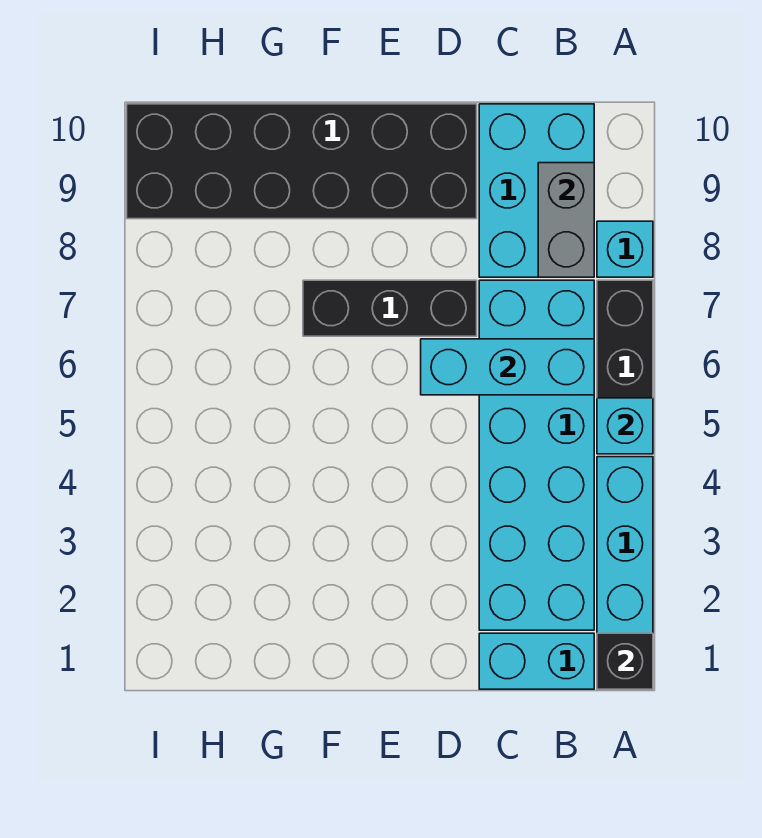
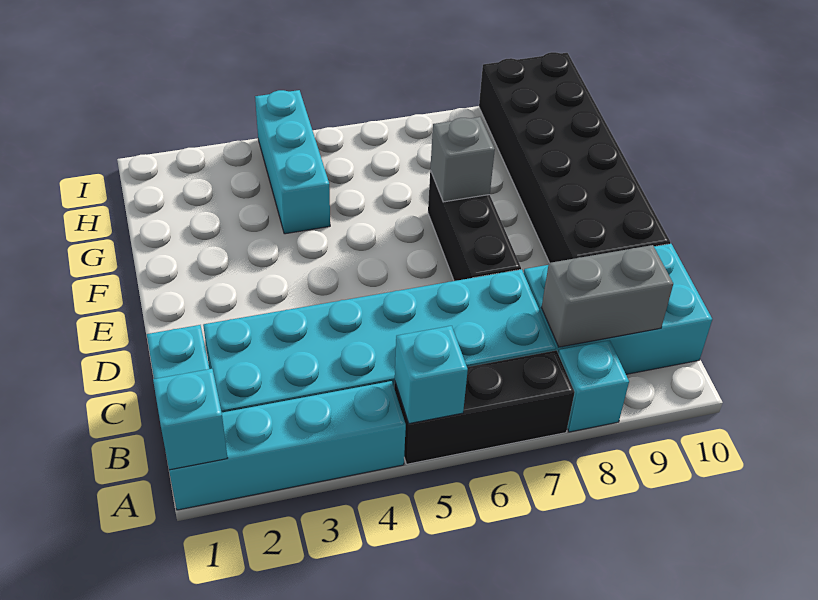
black brick A1 level 2 -> cyan brick A1 level 2
cyan brick B6:D6 level 2 -> cyan brick G4:I4 level 1
none -> grey brick F7 level 2

